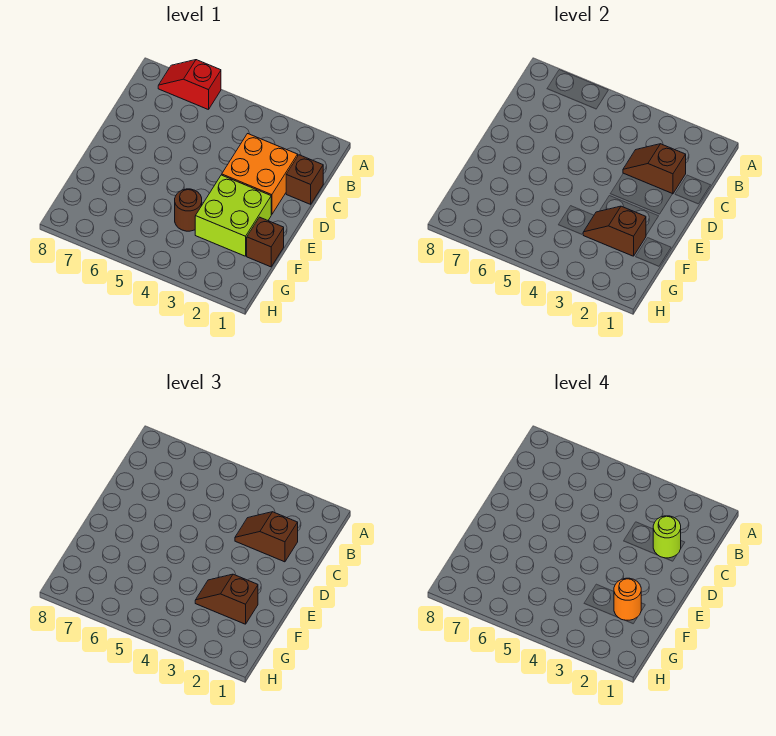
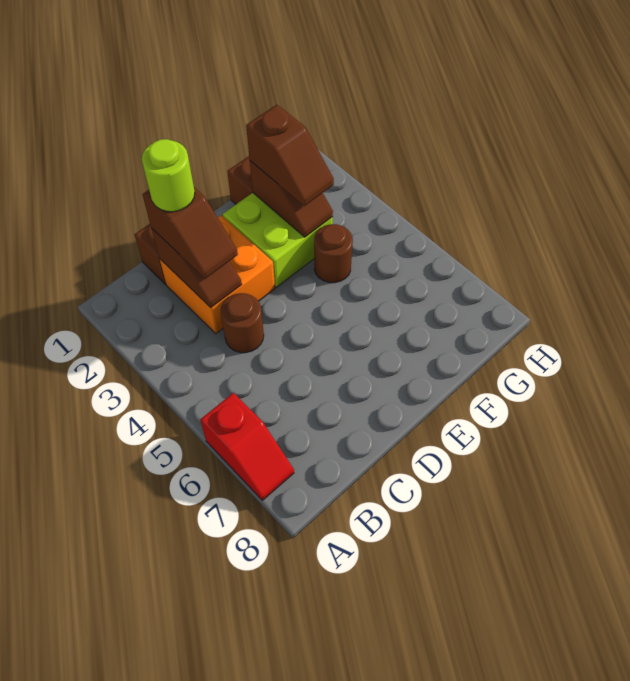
none -> brown round brick C4 level 1
orange round brick F2 level 4 -> none

